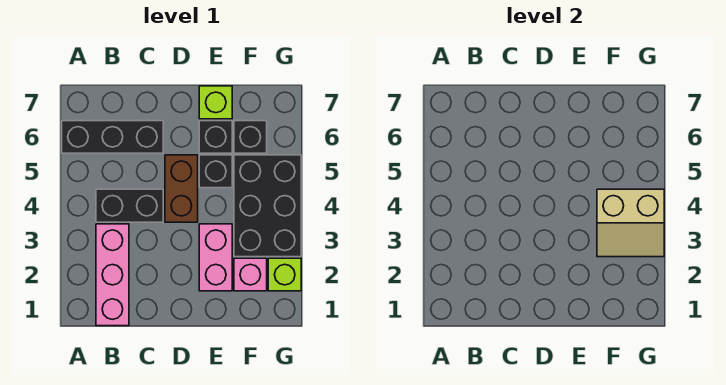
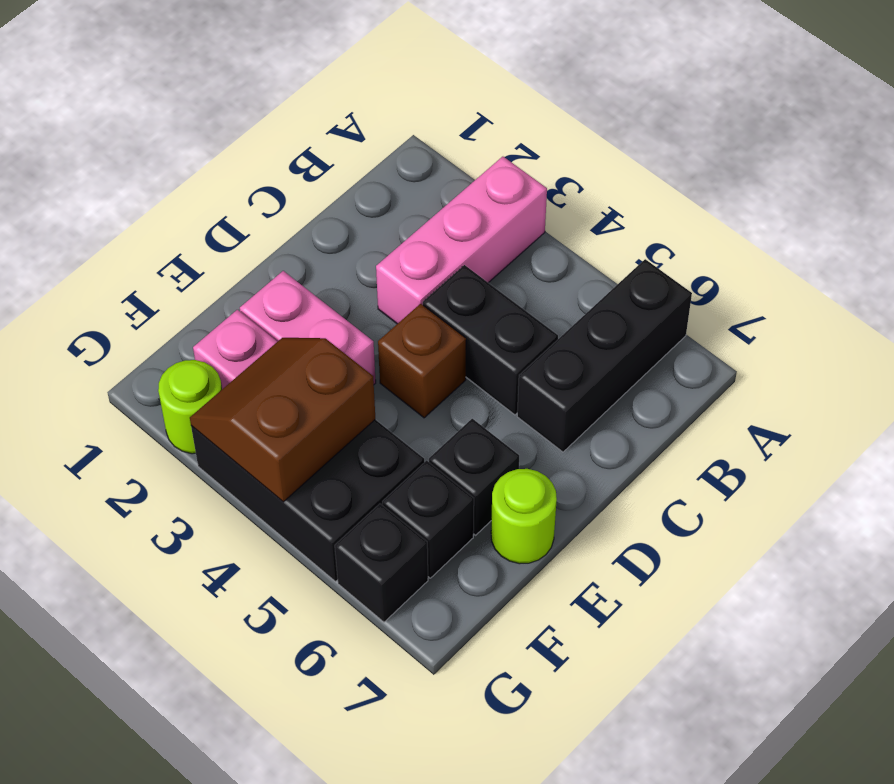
pink brick B1:B3 level 1 -> pink brick A3:C3 level 1
black brick B4:C4 level 1 -> black brick C4:C5 level 1
brown brick D4:D5 level 1 -> brown brick D4 level 1
black brick E5 level 1 -> black brick G6 level 1
lime brick E7 level 1 -> lime round brick E7 level 1
tan slope F3:G4 level 2 top 4 -> brown slope F3:G4 level 2 top 4
lime brick G2 level 1 -> lime round brick G2 level 1

